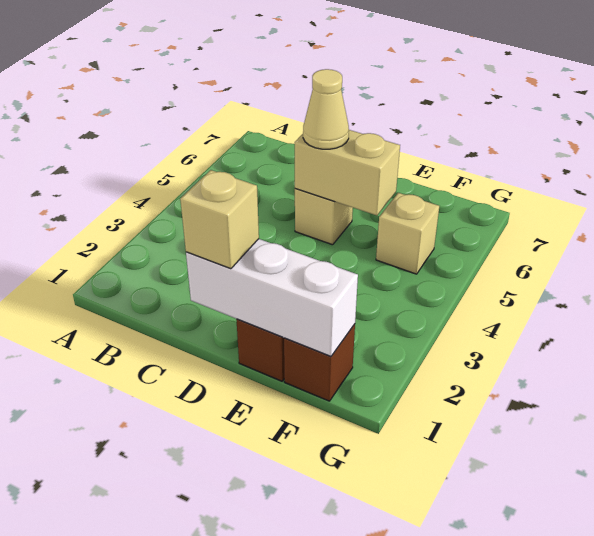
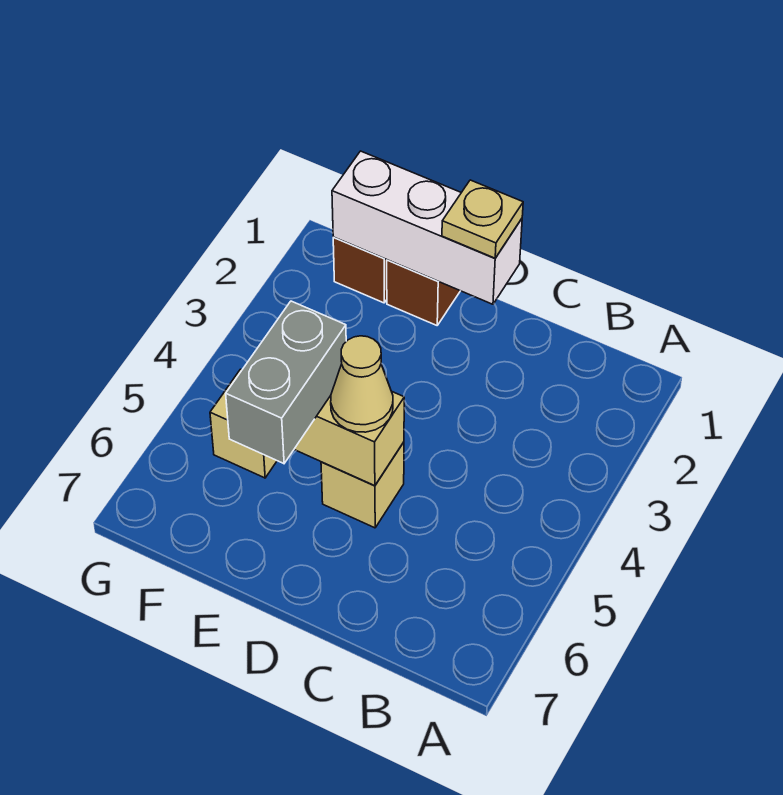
tan brick D1 level 3 -> tan plate D1 level 3
none -> grey brick E5:E6 level 3

